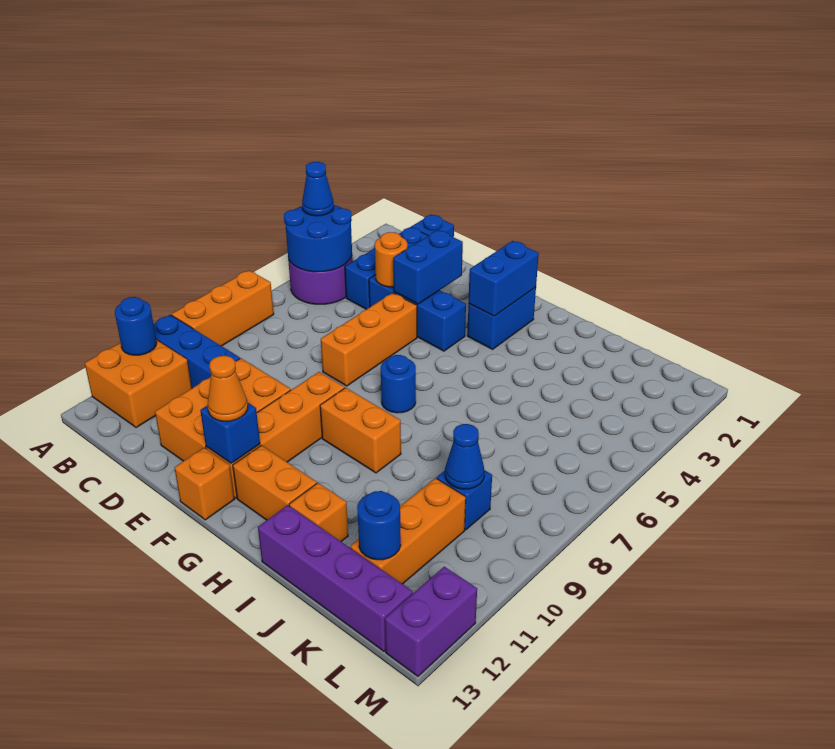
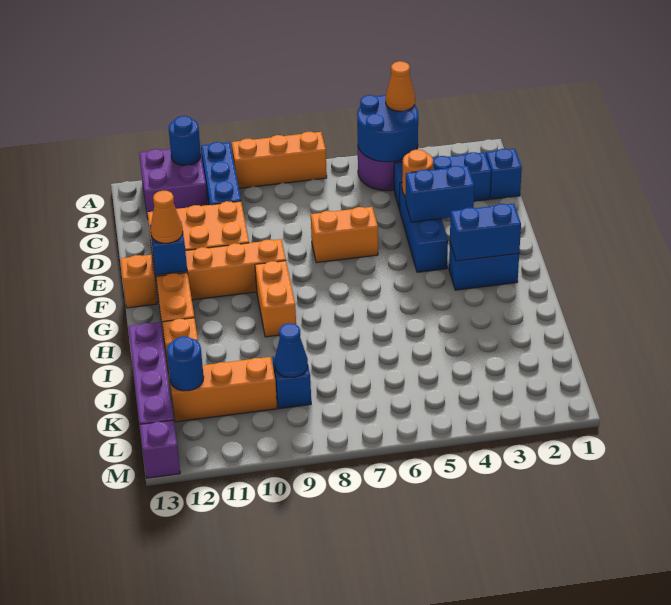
blue cone A4 level 3 -> orange cone A4 level 3
orange brick A11:B12 level 1 -> purple brick A11:B12 level 1
orange brick E5:E7 level 1 -> orange brick E6:E7 level 1
blue round brick G7 level 1 -> none
purple brick M12:M13 level 1 -> purple brick M13 level 1

